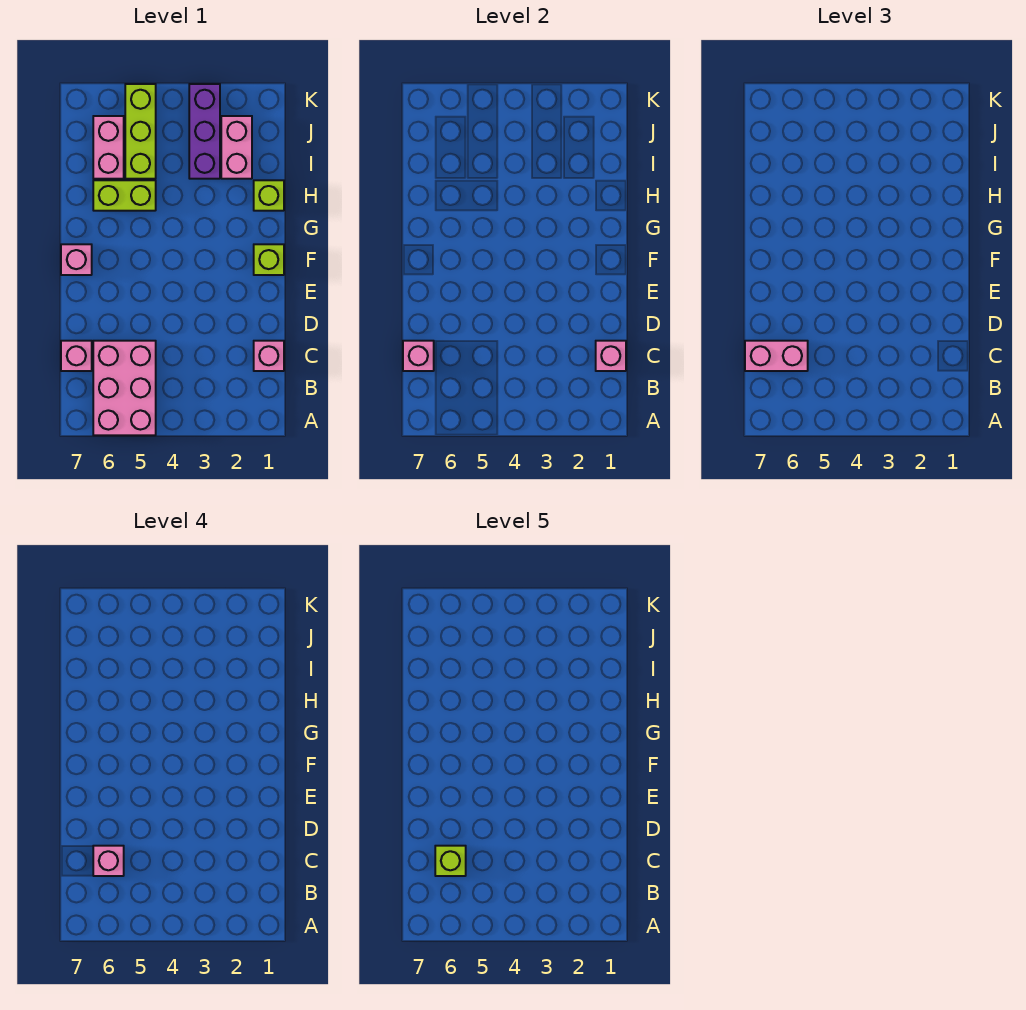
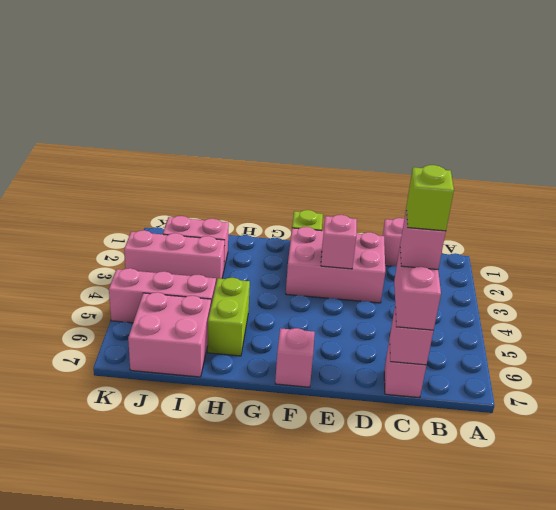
pink brick A5:C6 level 1 -> pink brick D2:F3 level 1
pink brick C1 level 2 -> pink brick E3 level 2
lime brick H1 level 1 -> none
purple brick I3:K3 level 1 -> pink brick I3:K3 level 1
lime brick I5:K5 level 1 -> pink brick I5:K5 level 1
pink brick I6:J6 level 1 -> pink brick I6:J7 level 1

